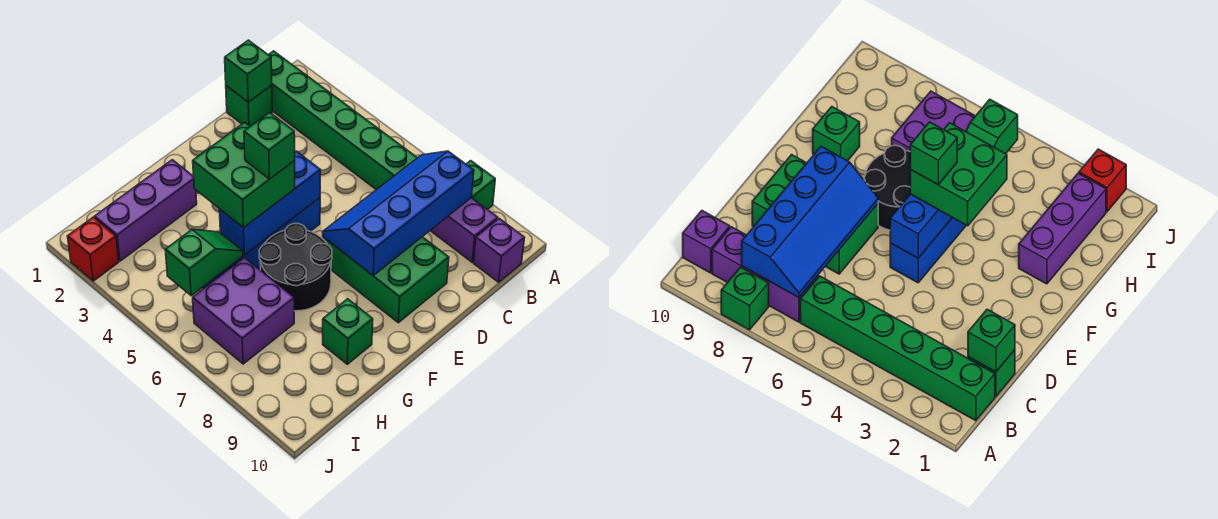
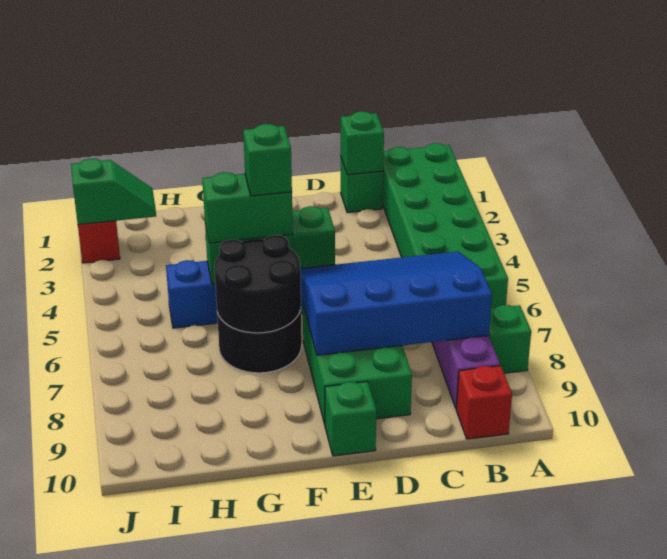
green brick B1:B6 level 1 -> green brick A1:B6 level 1
blue slope B7:E8 level 2 top 8 -> blue slope B6:E8 level 2 top 8
purple brick B10 level 1 -> red brick B10 level 1
blue brick E5:G5 level 2 -> green brick E5:G5 level 2
green brick F4:G5 level 3 -> green brick F5:G5 level 3
none -> black round brick F6:G7 level 2
purple brick G2:I2 level 1 -> none
green brick G9 level 1 -> green brick E10 level 1
green slope H5:I5 level 2 top I -> green slope I2:J2 level 2 top J
purple brick H6:I7 level 1 -> none

